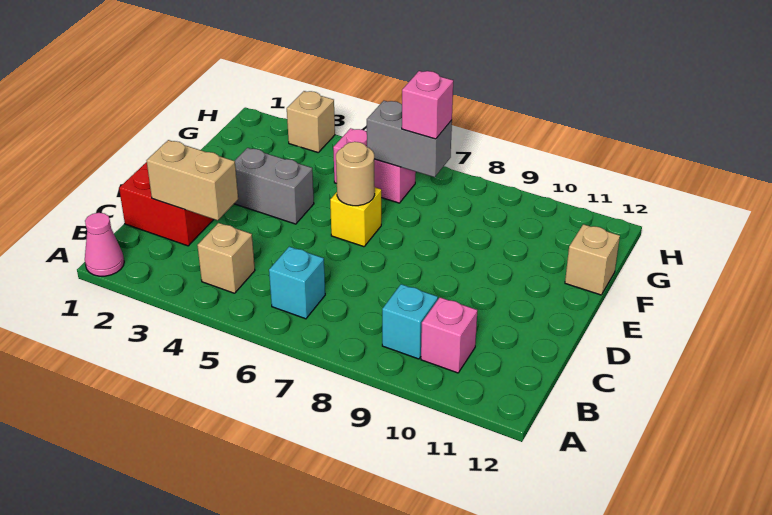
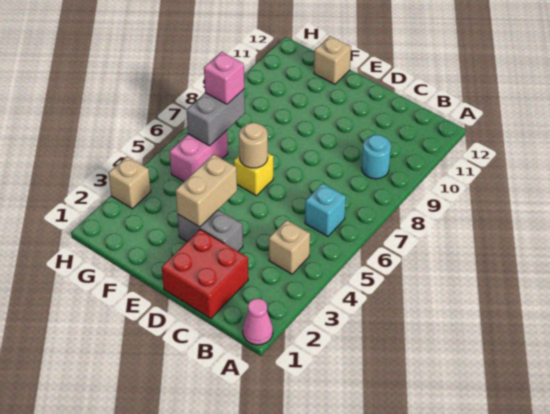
cyan brick B9 level 1 -> cyan round brick B9 level 1
pink brick B10 level 1 -> none
tan brick C2:C3 level 2 -> tan brick E3:E4 level 2
grey brick E3:E4 level 1 -> grey brick D3:E3 level 1

